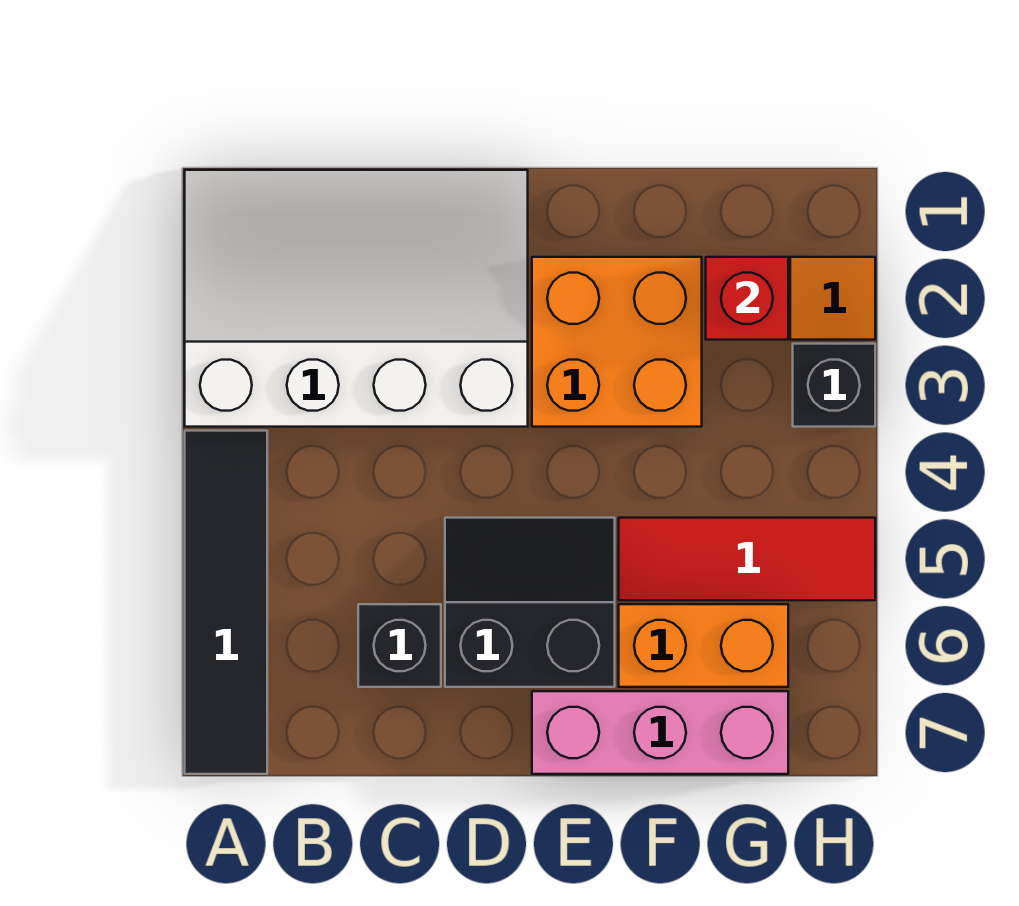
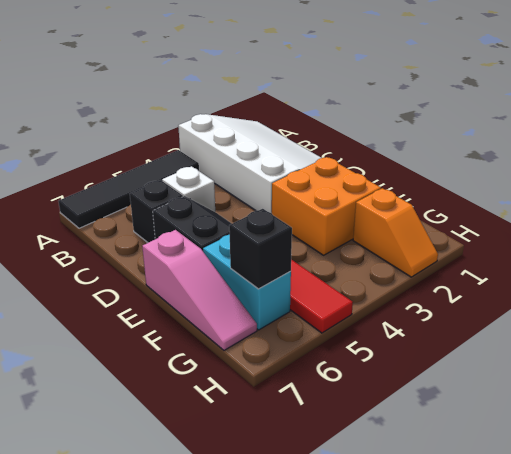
none -> white brick C5 level 1
pink brick E7:G7 level 1 -> pink slope E7:G7 level 1 top E
orange brick F6:G6 level 1 -> cyan brick F6:G6 level 1
red brick G2 level 2 -> none
black brick H3 level 1 -> black brick G6 level 2

